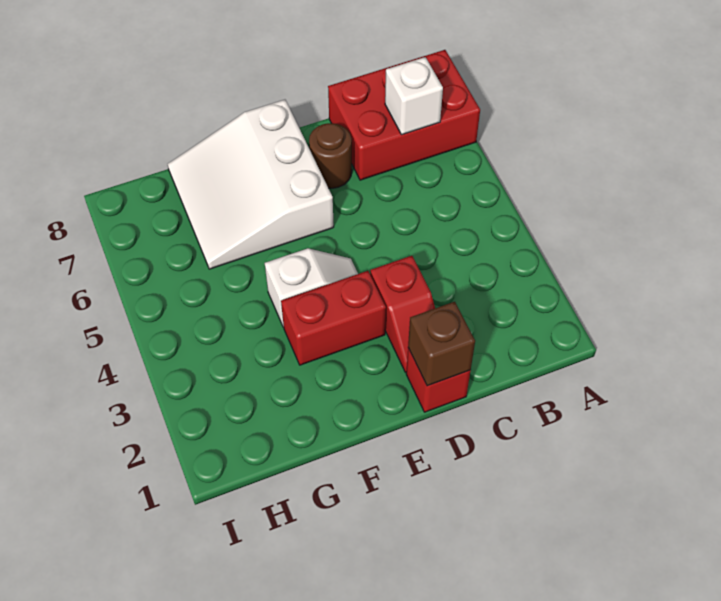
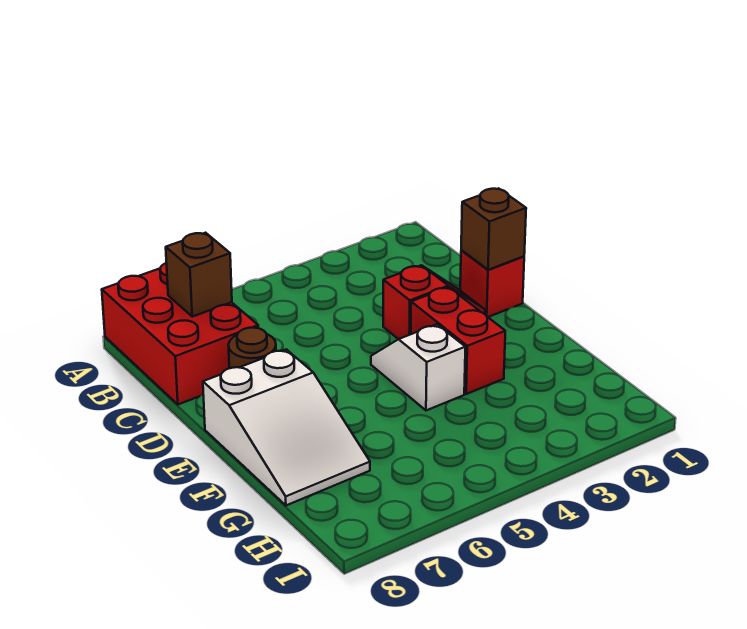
white brick B7 level 2 -> brown brick B7 level 2
white slope E6:G8 level 1 top E -> white slope E7:G8 level 1 top E

